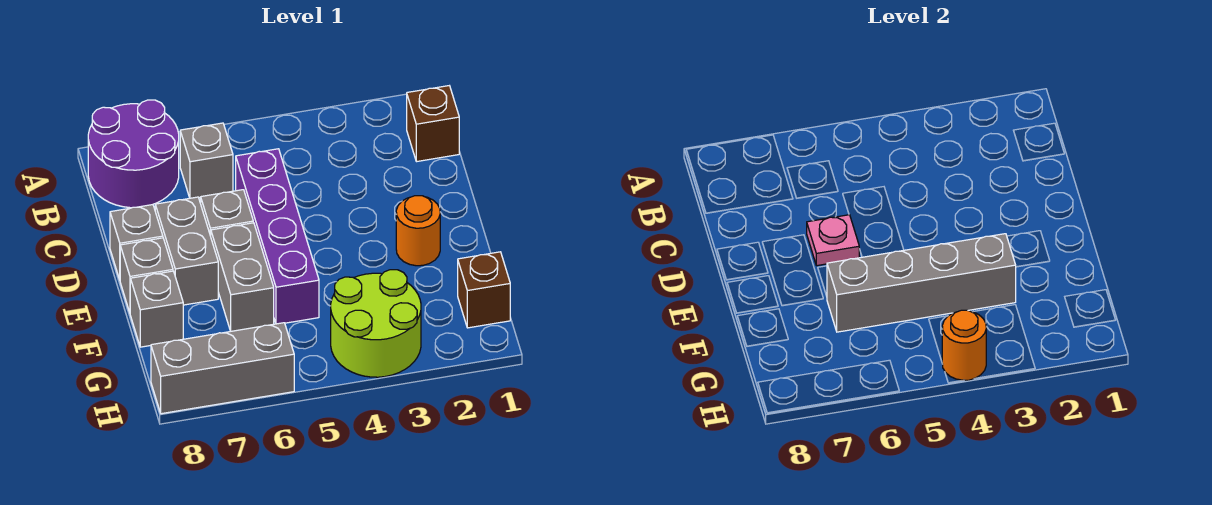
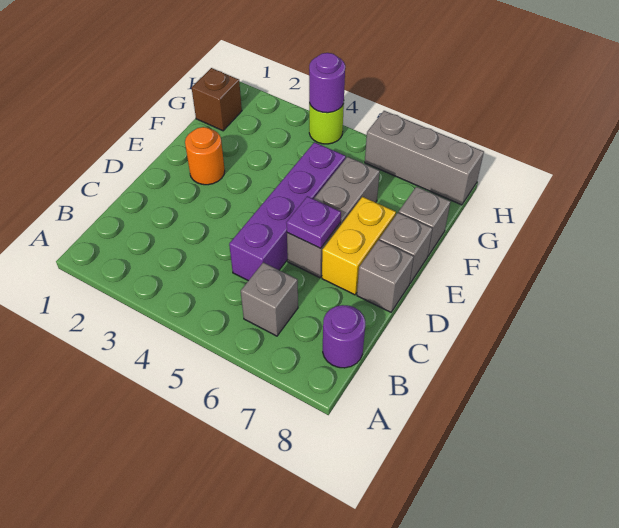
purple round brick A7:B8 level 1 -> purple round brick B8 level 1
brown brick B1 level 1 -> none
pink plate D6 level 2 -> purple plate D6 level 2
grey brick D7:E7 level 1 -> yellow brick D7:E7 level 1
grey brick F3:F6 level 2 -> none
lime round brick G3:H4 level 1 -> lime round brick H4 level 1
orange round brick H4 level 2 -> purple round brick H4 level 2

